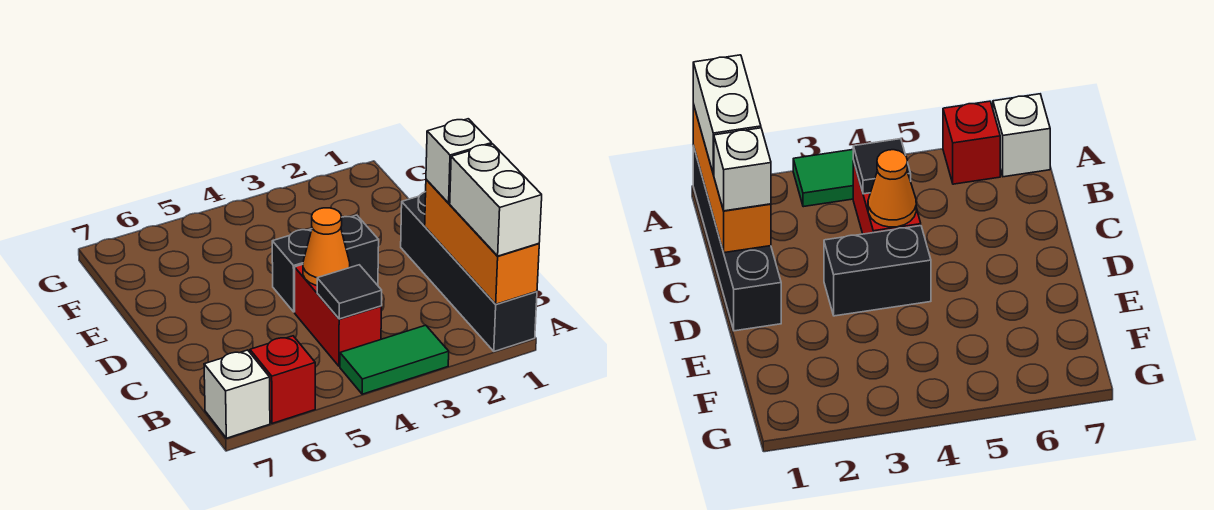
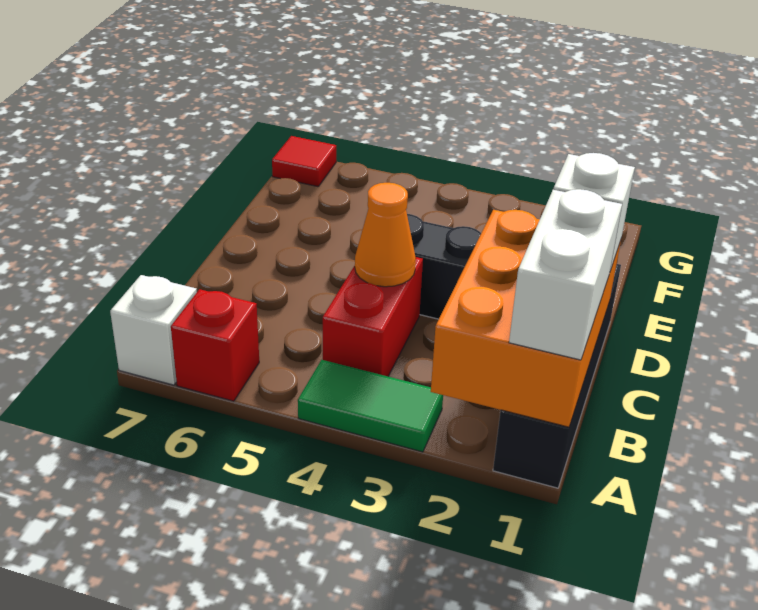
orange brick A1:C1 level 2 -> orange brick A1:C2 level 2
black tile B4 level 2 -> none
none -> red tile G7 level 1

